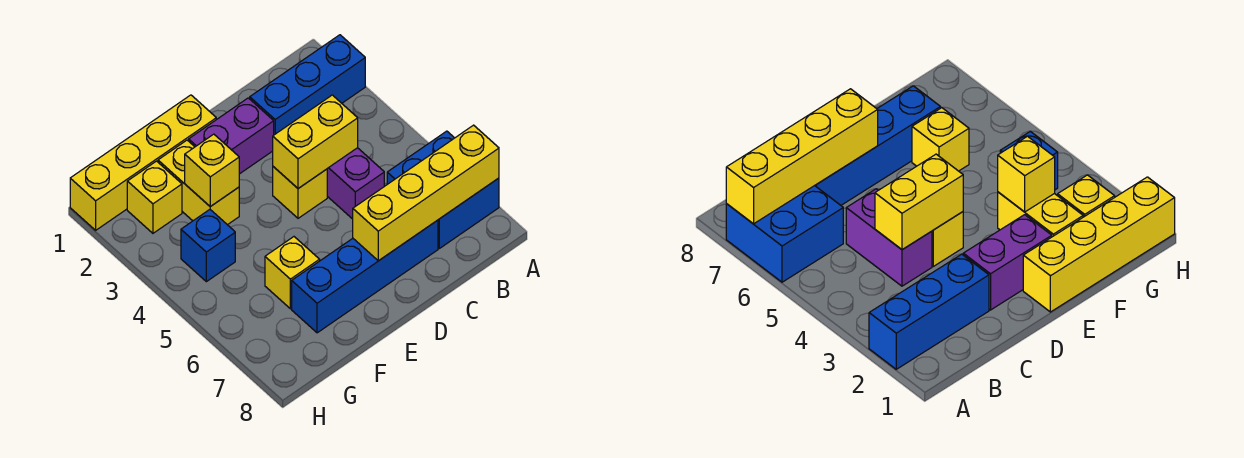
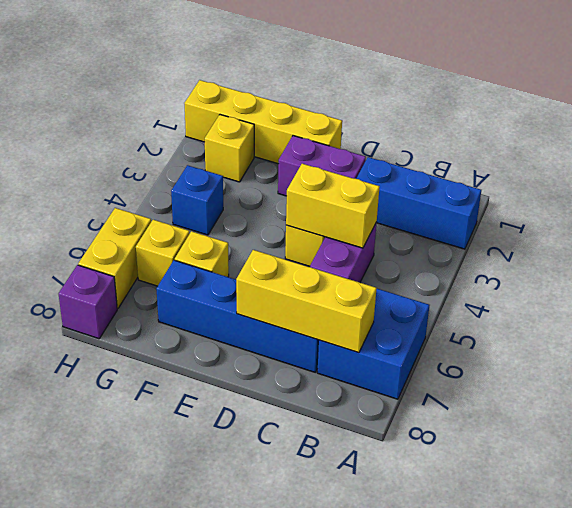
yellow brick A7:D7 level 2 -> yellow brick B7:D7 level 2
yellow brick F2:F3 level 1 -> yellow brick H6:H7 level 1
yellow brick F3 level 2 -> yellow brick G6 level 1
none -> purple brick H8 level 1

